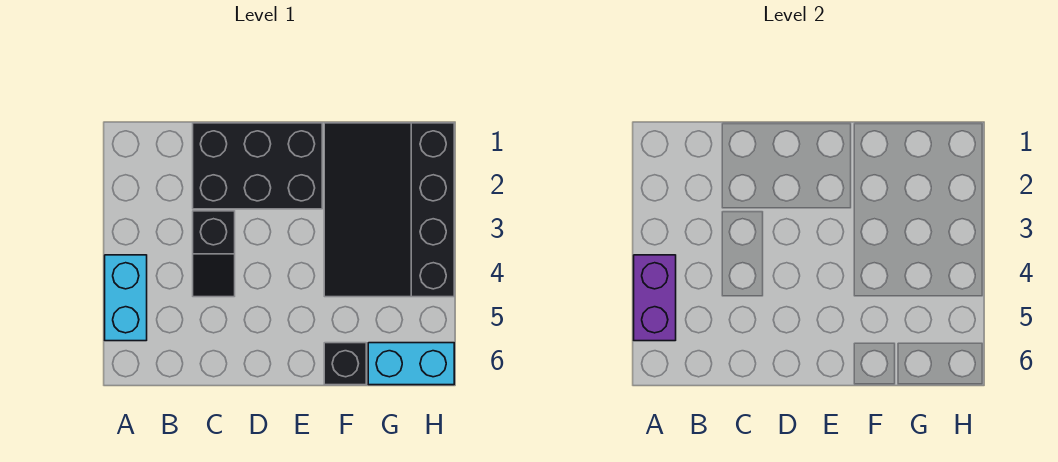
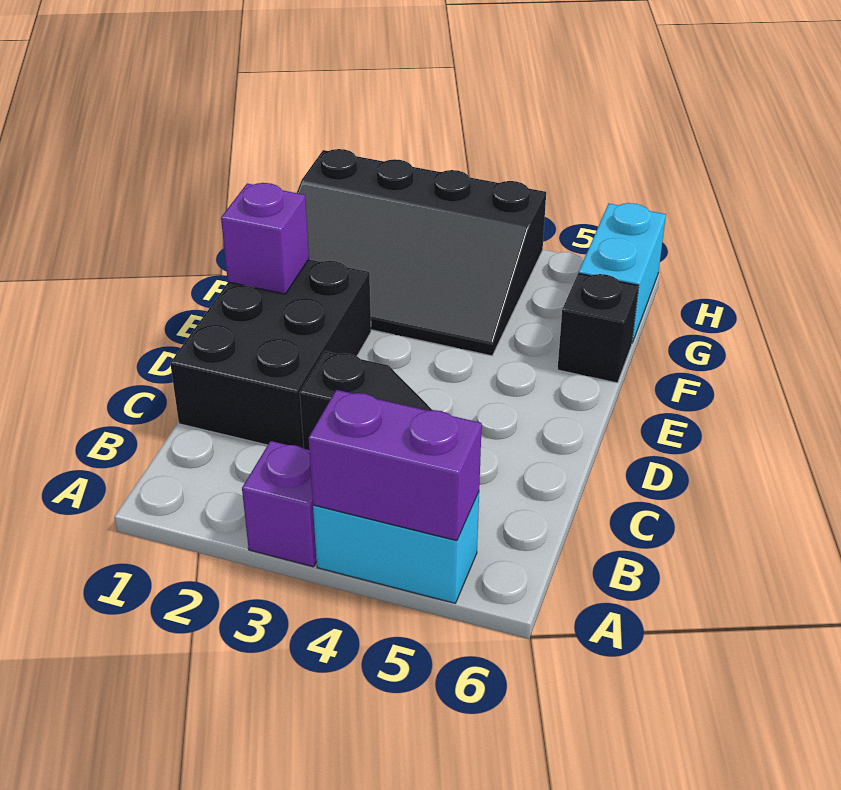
none -> purple brick A3 level 1
none -> purple brick E1 level 2

